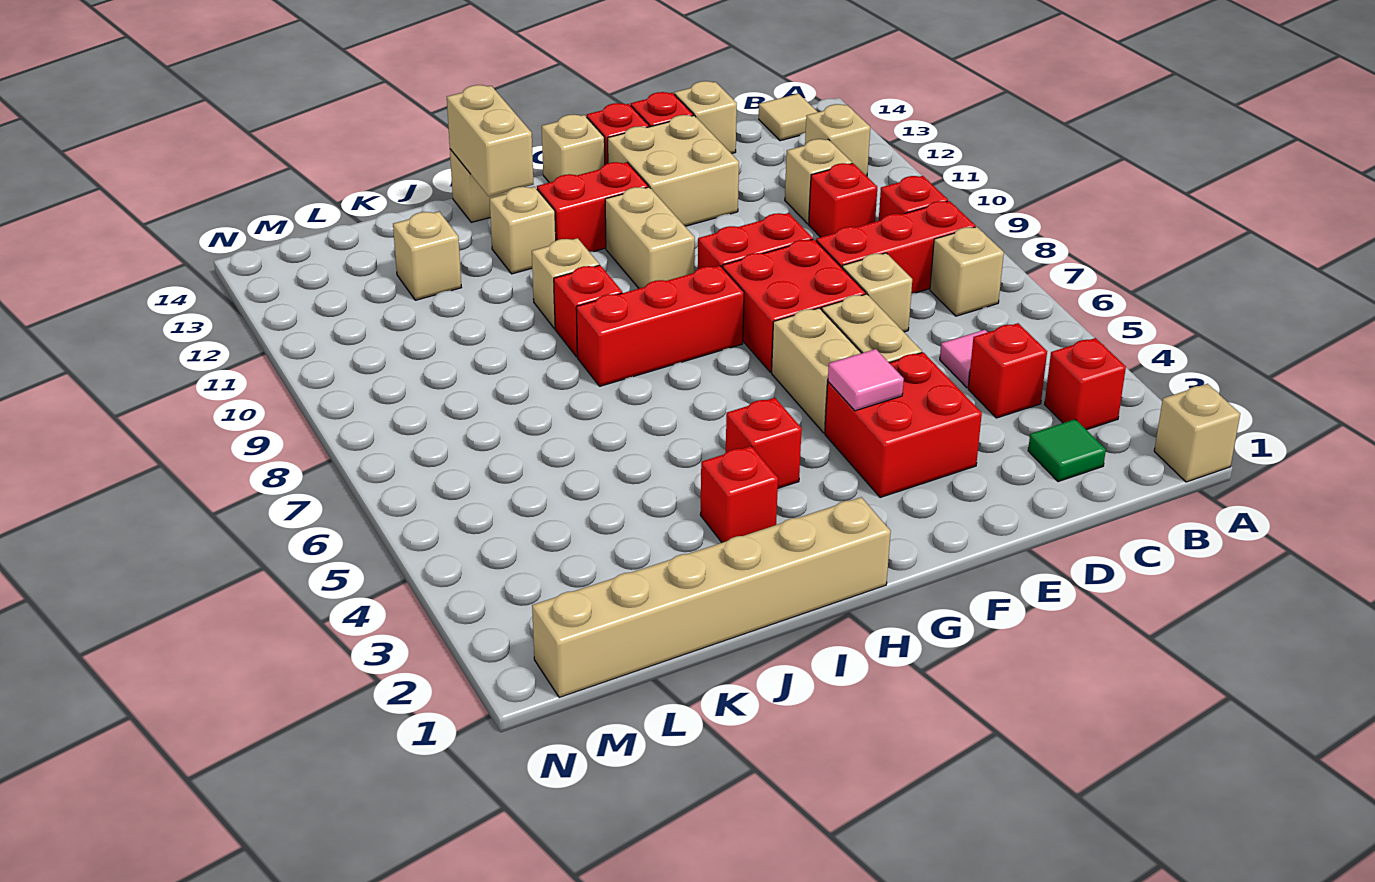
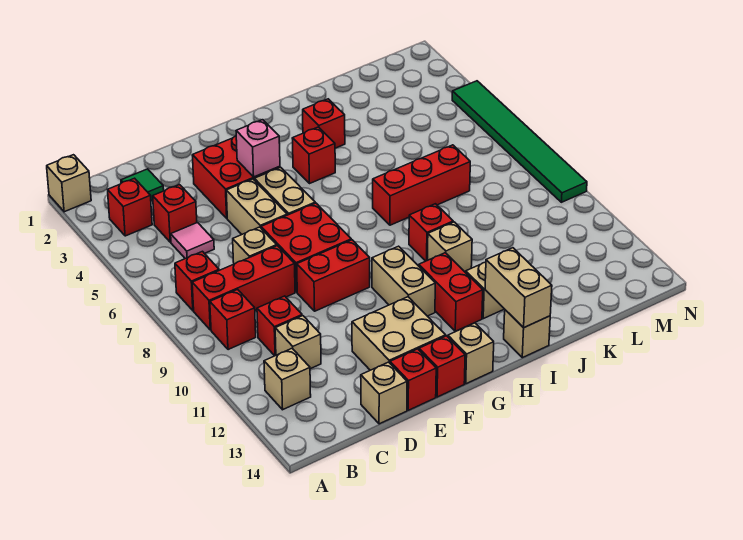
tan brick B7 level 1 -> red brick B7 level 1
tan tile B14 level 1 -> none
pink tile F4 level 2 -> pink brick F4 level 2
red brick G8:I8 level 1 -> red brick I7:K7 level 1
red brick G12:H12 level 1 -> red brick H11:H12 level 1
tan brick H1:M1 level 1 -> none
tan brick K12 level 1 -> none
none -> green tile N4:N9 level 1

